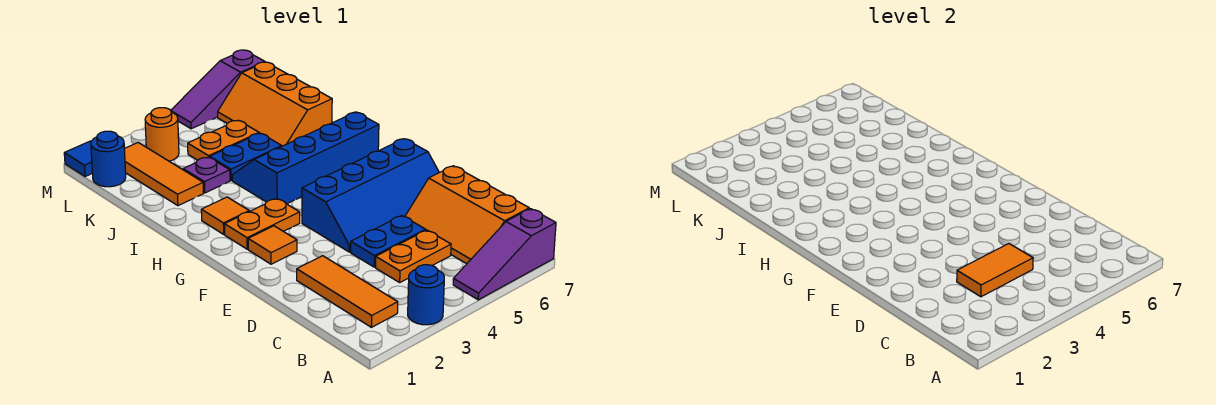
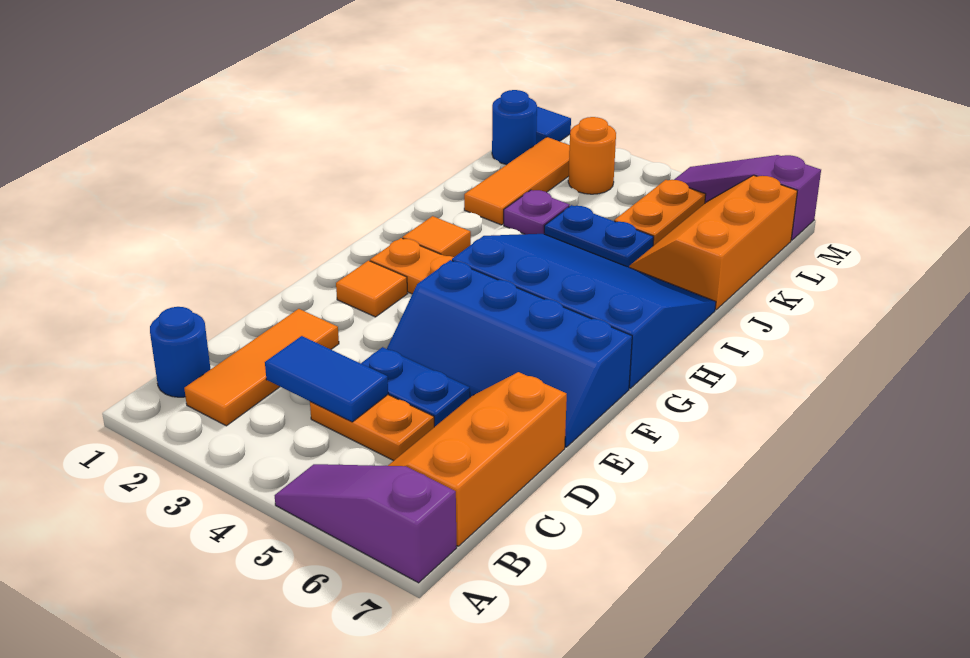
blue round brick A3 level 1 -> blue round brick B1 level 1
orange tile C3:C4 level 2 -> blue tile C3:C4 level 2
blue slope H4:I7 level 1 top H -> blue slope G4:I7 level 1 top G
orange plate K4:K5 level 1 -> orange plate K5:L5 level 1

